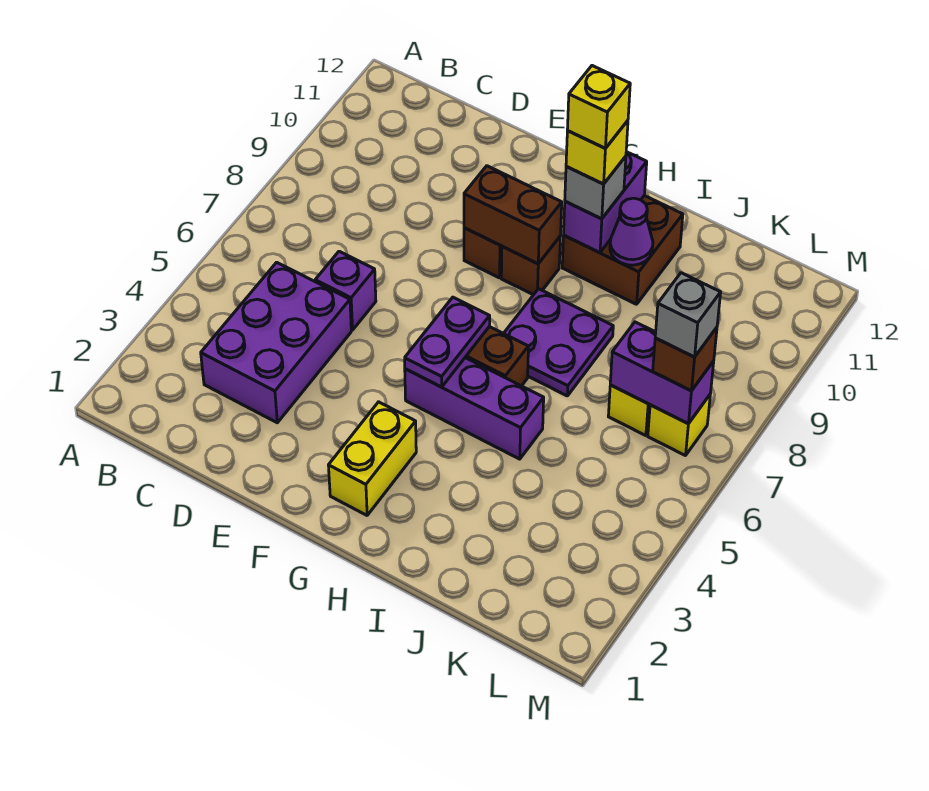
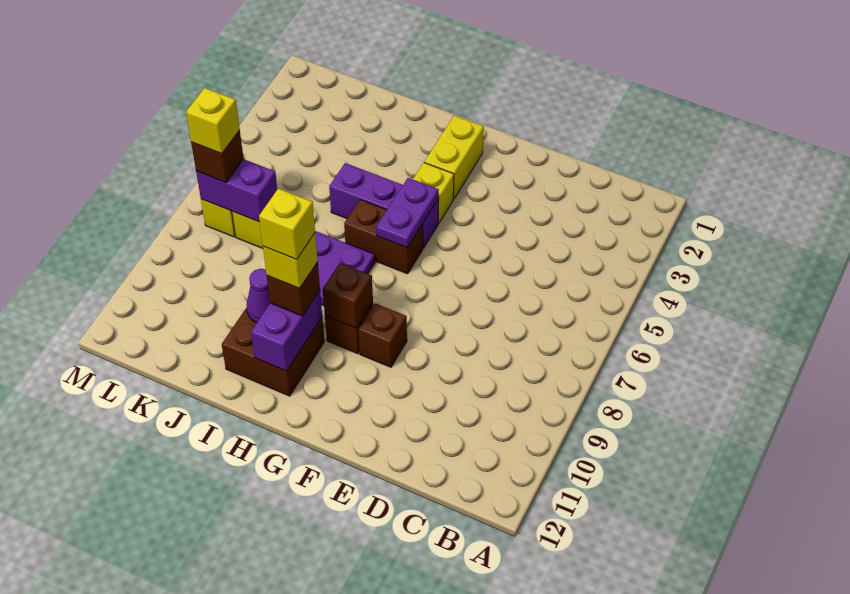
purple brick C3:D5 level 1 -> none
purple brick D6 level 1 -> none
brown brick F9:G9 level 2 -> brown brick G9 level 2
none -> yellow brick G4 level 1
grey brick H10 level 3 -> brown brick H10 level 3
grey brick L7 level 4 -> yellow brick L7 level 4

